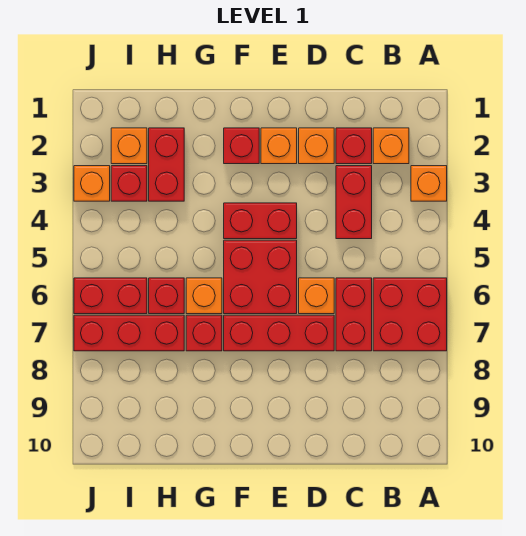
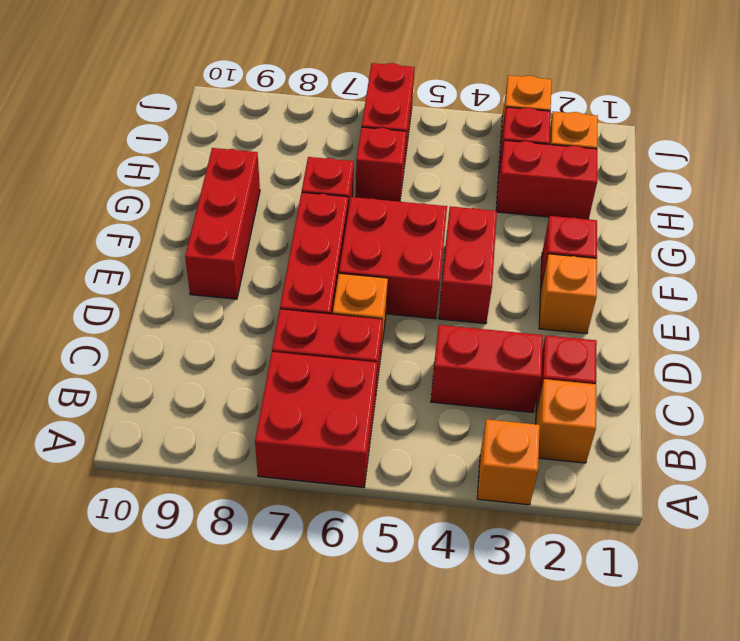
orange brick D2 level 1 -> none
orange brick G6 level 1 -> none
red brick H7:J7 level 1 -> red brick E9:G9 level 1

